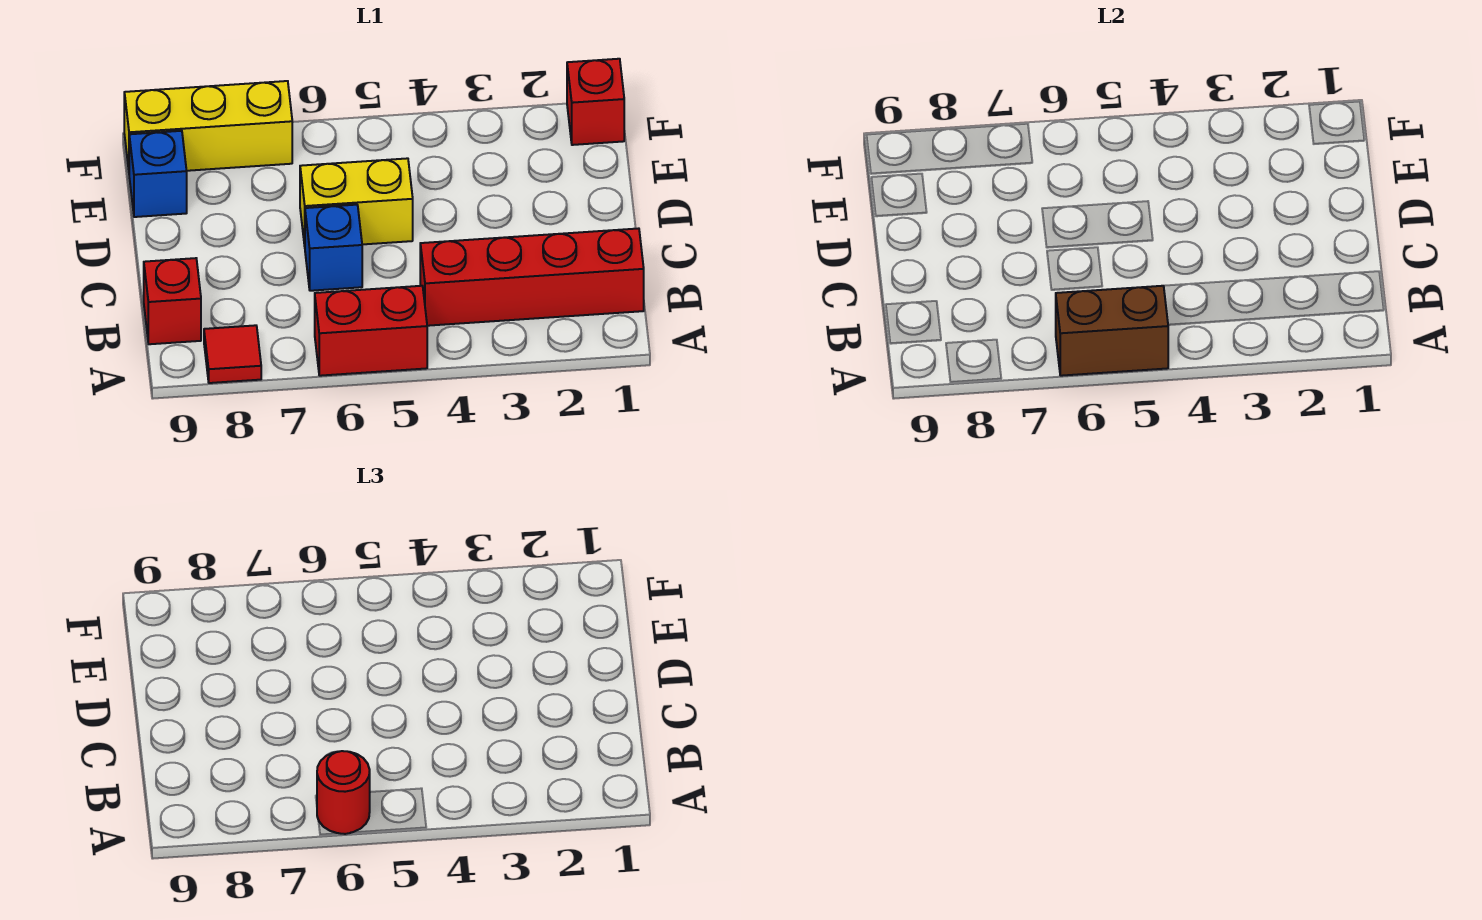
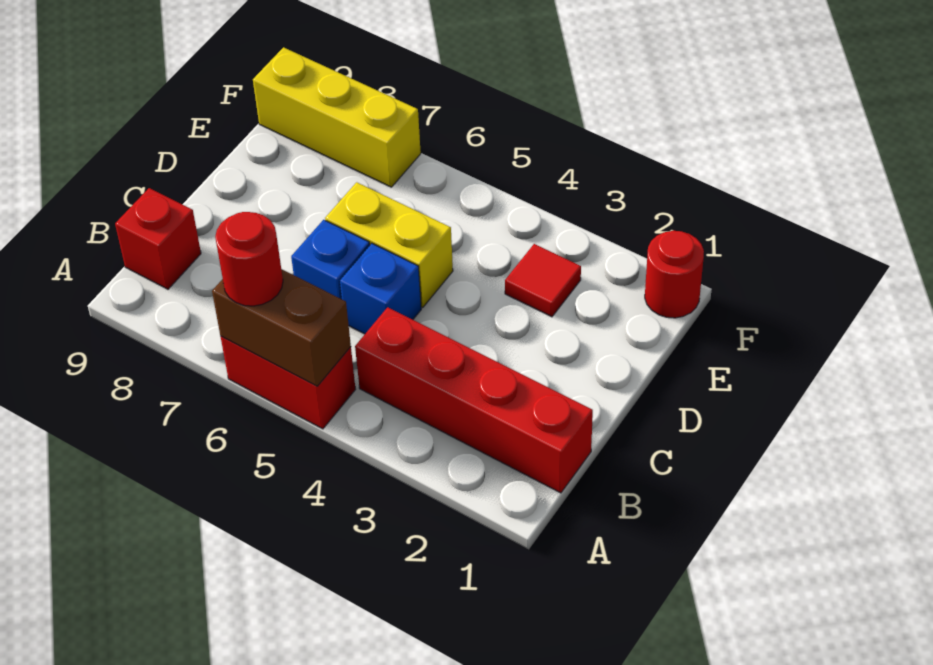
red tile A8 level 1 -> red tile E3 level 1
blue brick E9 level 1 -> blue brick C5 level 1
red brick F1 level 1 -> red round brick F1 level 1

